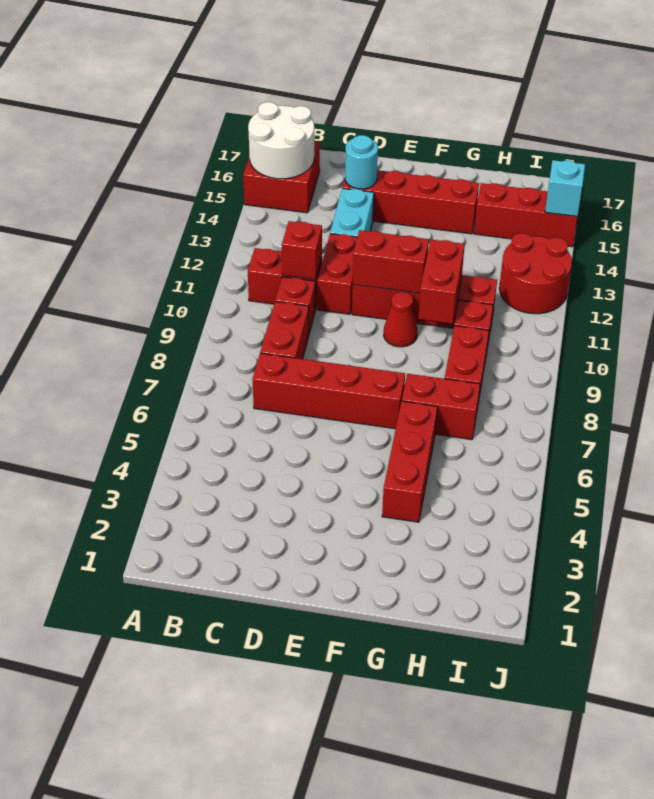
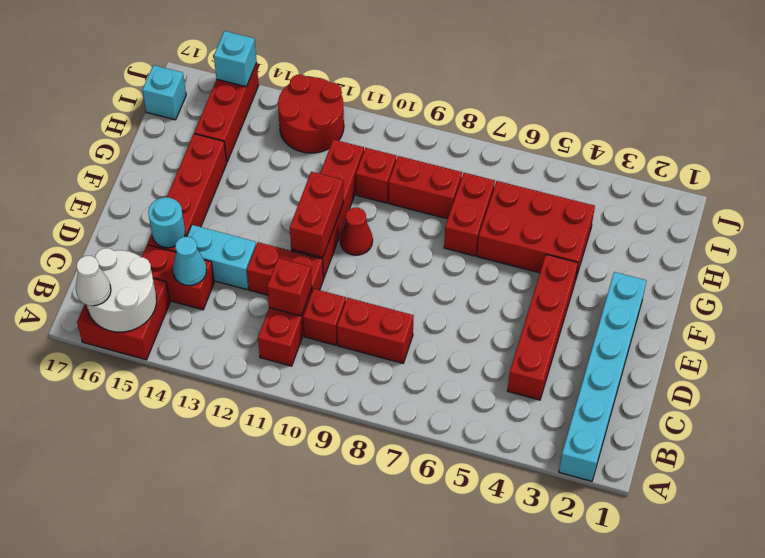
none -> cyan brick A2:F2 level 1
none -> white cone A16 level 3
red brick C7:F7 level 1 -> red brick C4:F4 level 1
none -> cyan cone C14 level 2
red brick G4:G6 level 1 -> red brick G4:H6 level 1
red brick G10:G11 level 2 -> red brick C14:C15 level 1
none -> cyan brick I17 level 1

